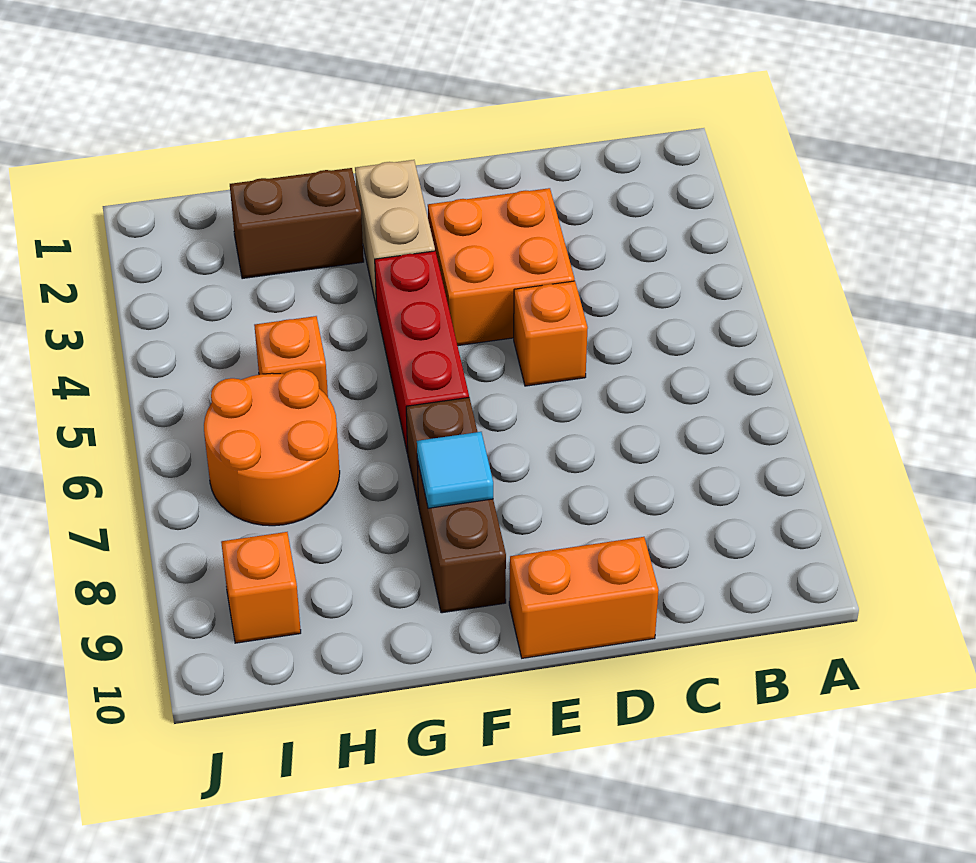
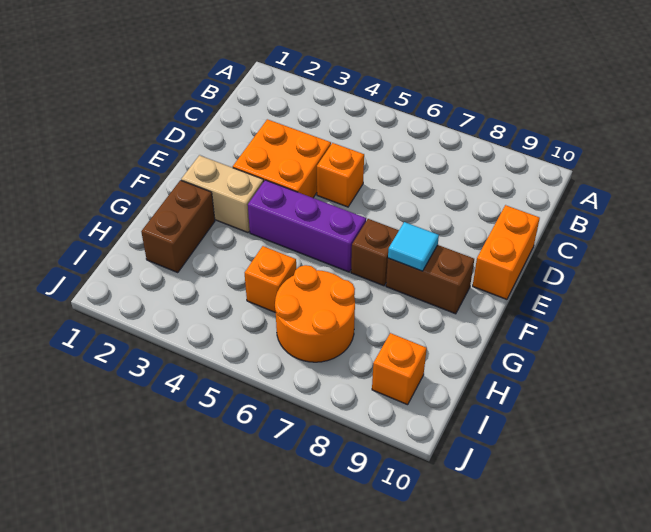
red brick F4:F6 level 1 -> purple brick F4:F6 level 1

